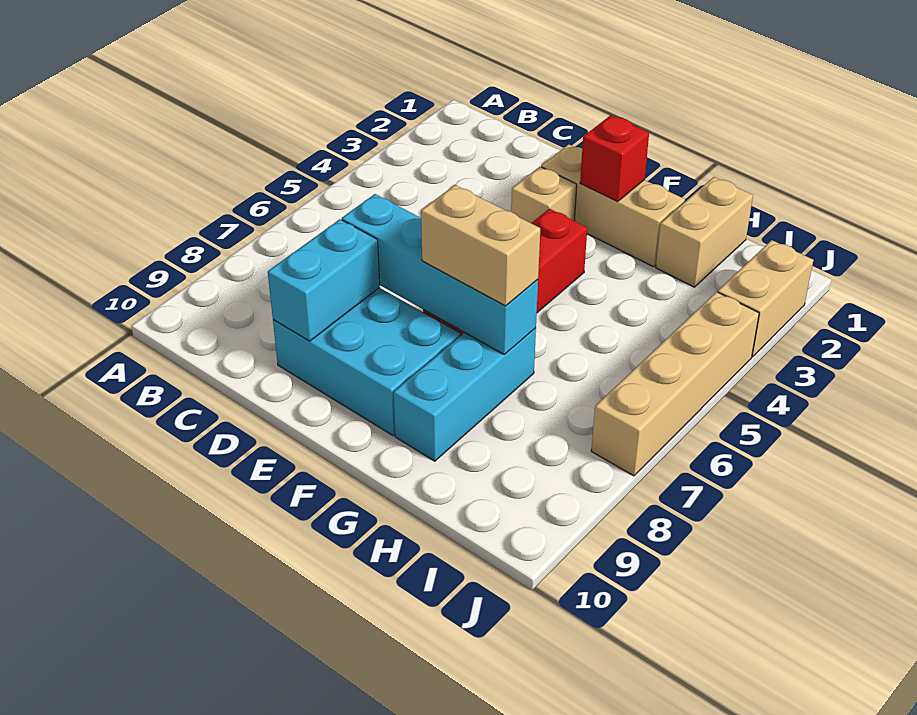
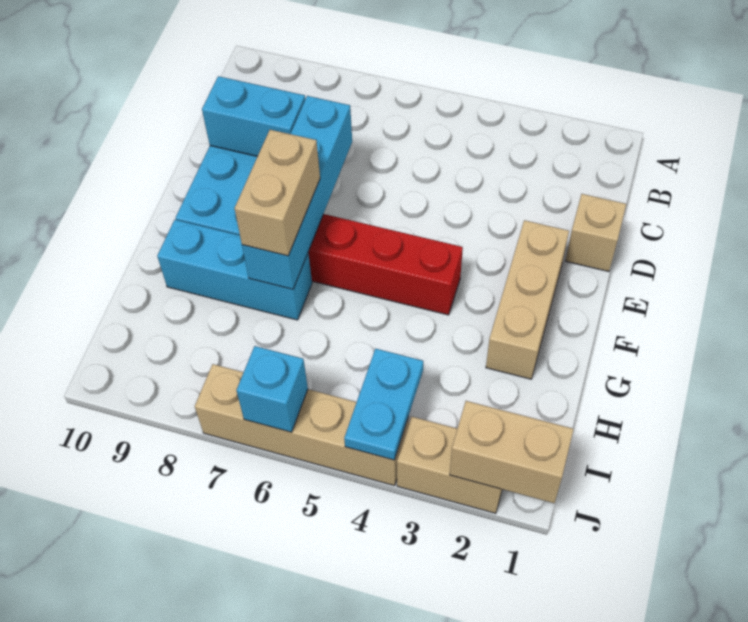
tan brick E3 level 1 -> tan brick D1 level 1
red brick F2 level 2 -> none
tan brick H1:H2 level 1 -> tan brick J1:J2 level 2
none -> cyan plate I4:J4 level 2
none -> cyan brick J6 level 2

